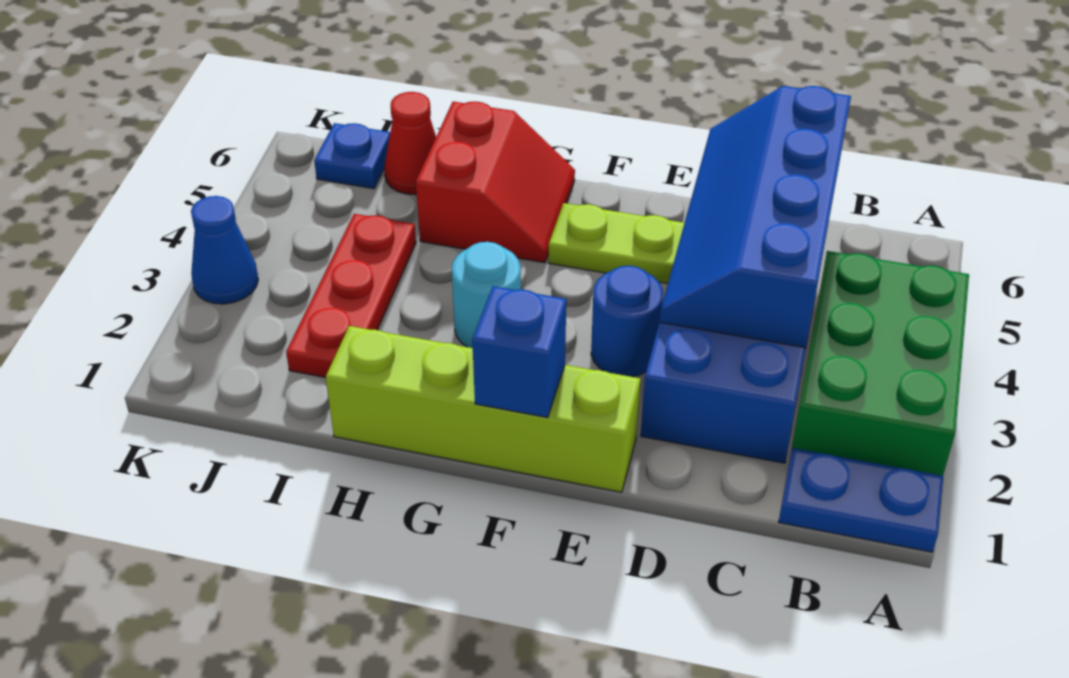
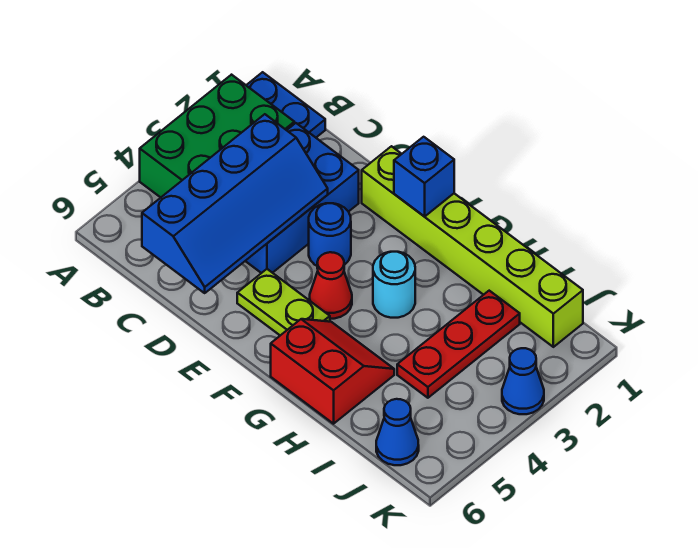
lime brick E1:H1 level 1 -> lime brick E1:J1 level 1
red slope G5:H6 level 1 top H -> red slope G5:H6 level 1 top 6
red cone I6 level 1 -> red cone F4 level 1
blue plate J6 level 1 -> blue cone J6 level 1

